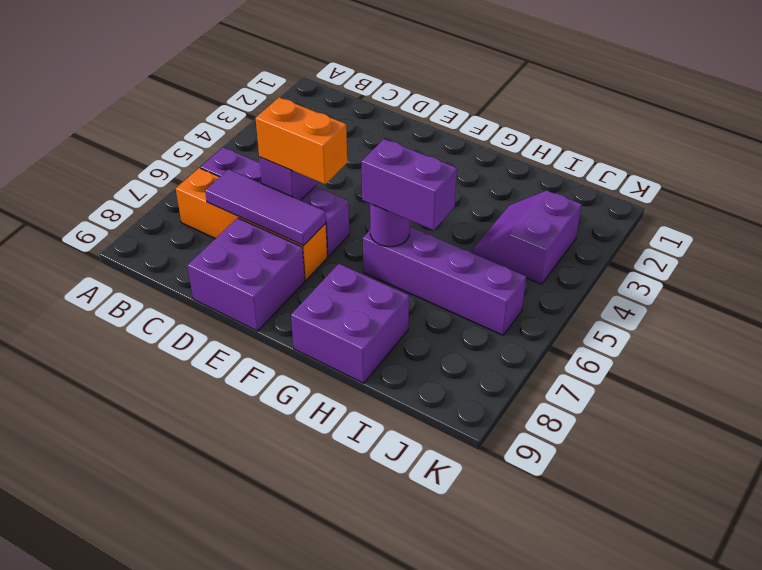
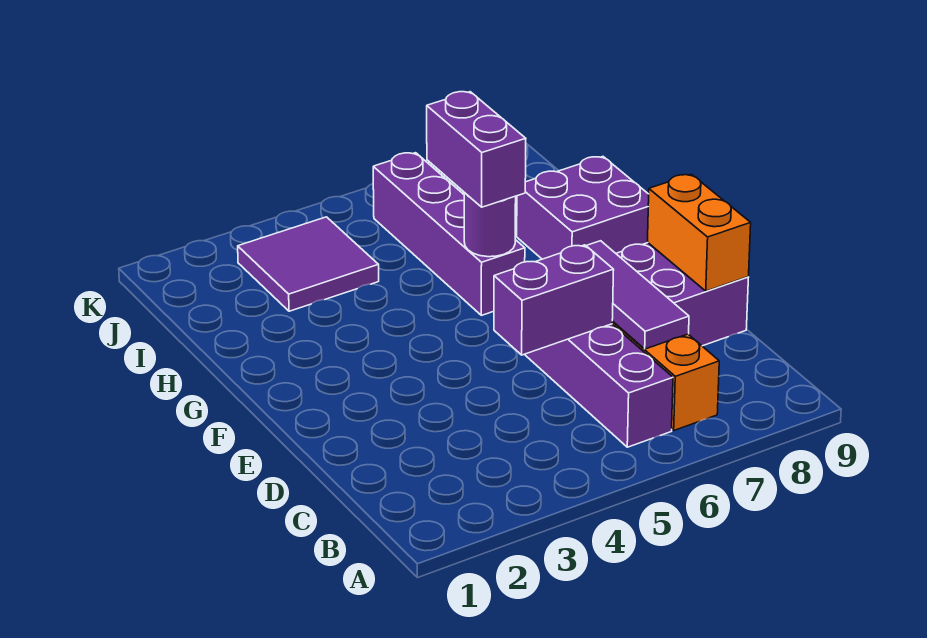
orange brick D6:E6 level 3 -> orange brick D9:E9 level 2
purple slope I3:J4 level 1 top J -> purple tile I3:J4 level 1

